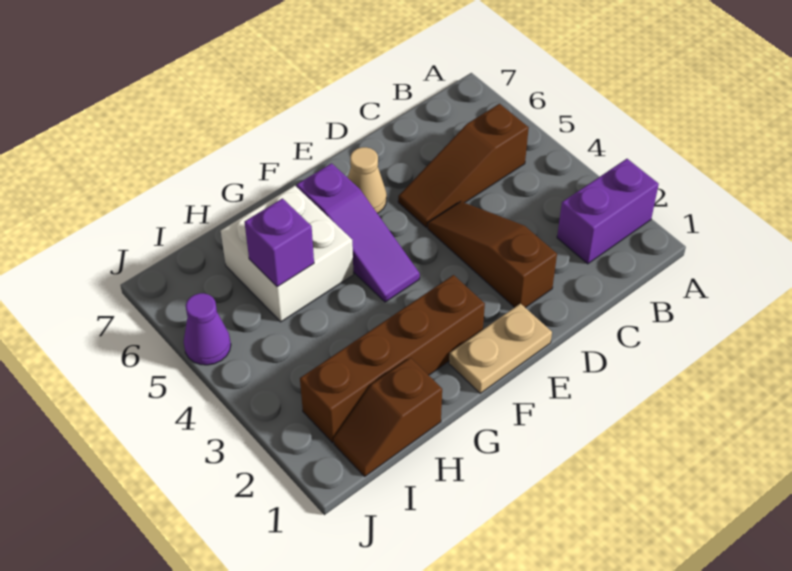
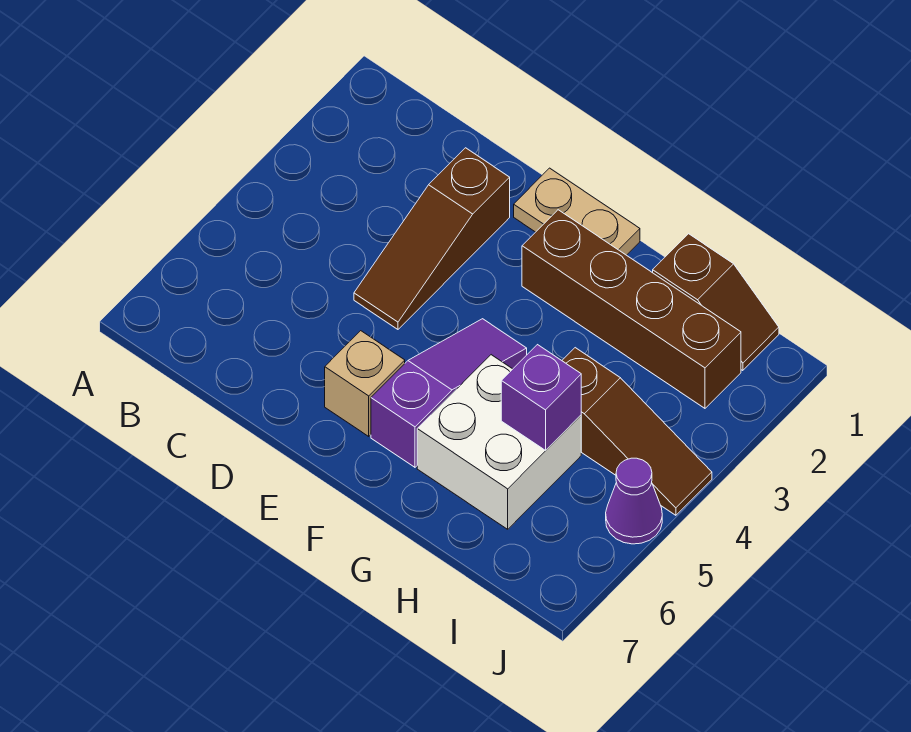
purple brick A2:B2 level 1 -> none
brown slope B5:D5 level 1 top B -> brown slope H4:J4 level 1 top H
tan cone E6 level 1 -> tan brick E6 level 1

